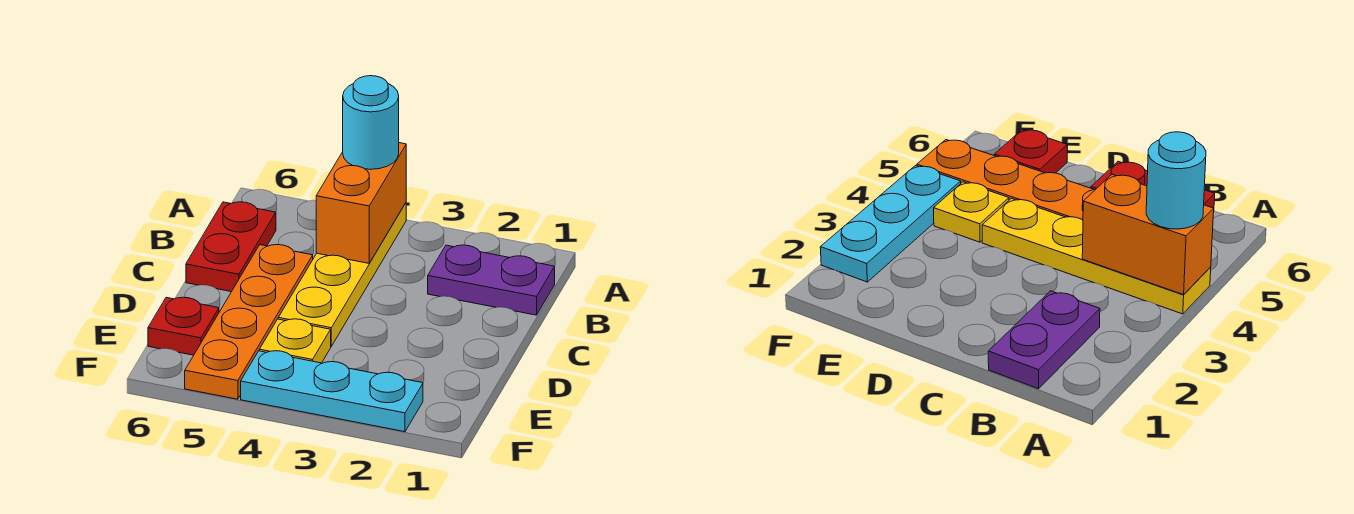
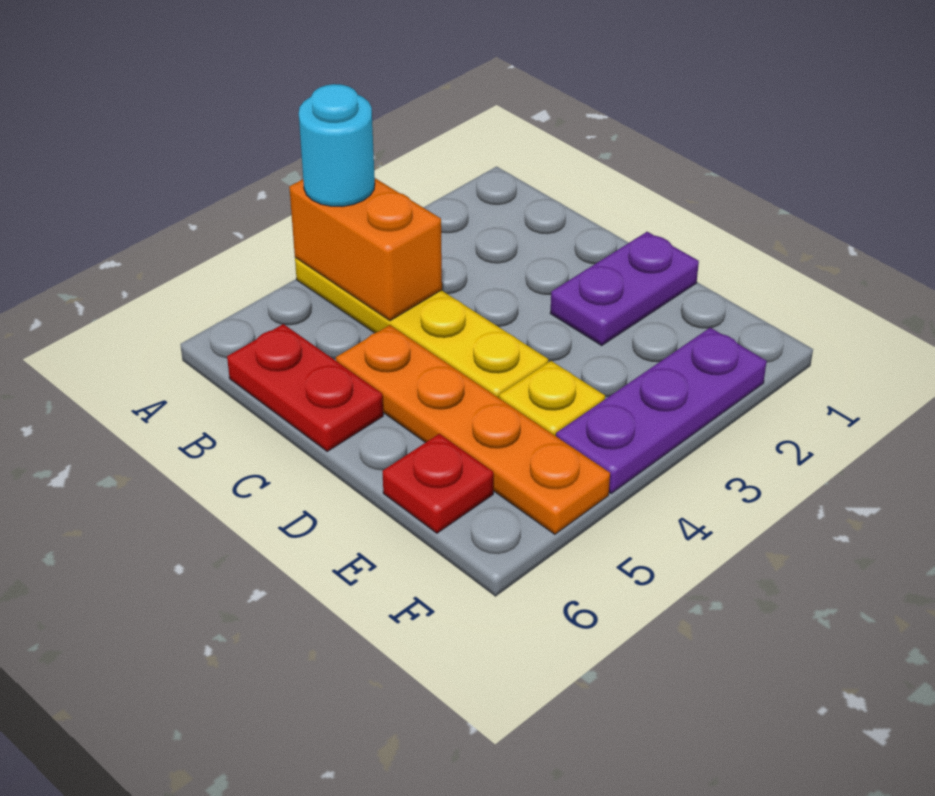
purple plate B1:B2 level 1 -> purple plate D1:D2 level 1
cyan plate F2:F4 level 1 -> purple plate F2:F4 level 1

